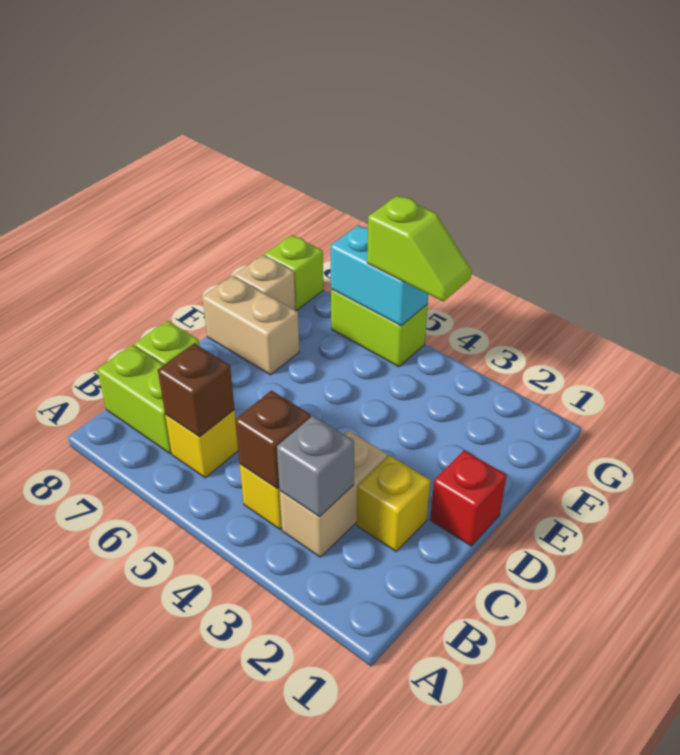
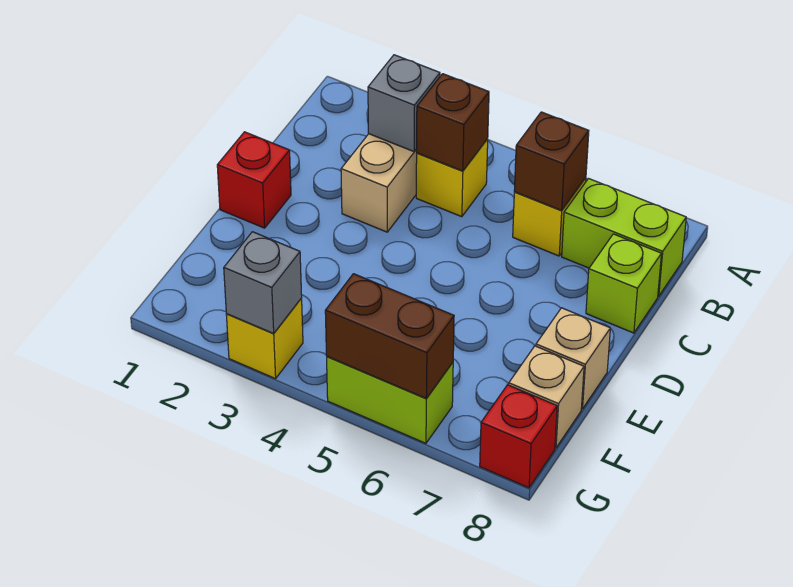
yellow brick C2 level 1 -> yellow brick G3 level 1
tan brick E7:E8 level 1 -> tan brick E8 level 1
none -> grey brick G3 level 2
lime slope G4:G5 level 3 top 5 -> none
cyan brick G5:G6 level 2 -> brown brick G5:G6 level 2
lime brick G8 level 1 -> red brick G8 level 1

